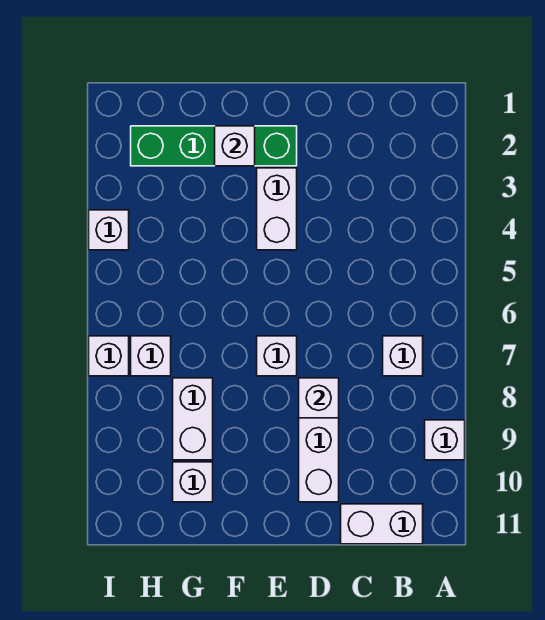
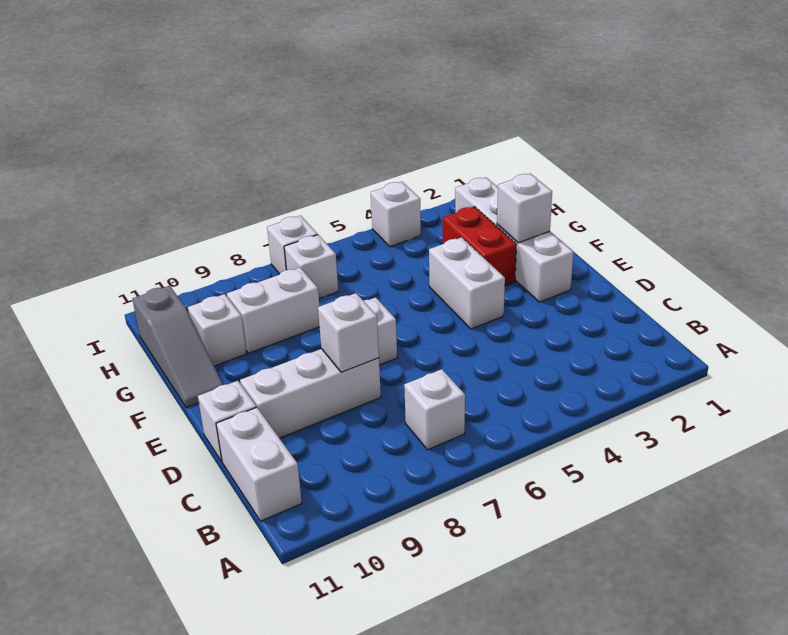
white brick A9 level 1 -> white brick D11 level 1
green brick E2:H2 level 1 -> white brick E2:H2 level 1
white brick E3:E4 level 1 -> white brick E4:F4 level 1
none -> red brick F3:G3 level 1
none -> grey slope F11:H11 level 1 top H

